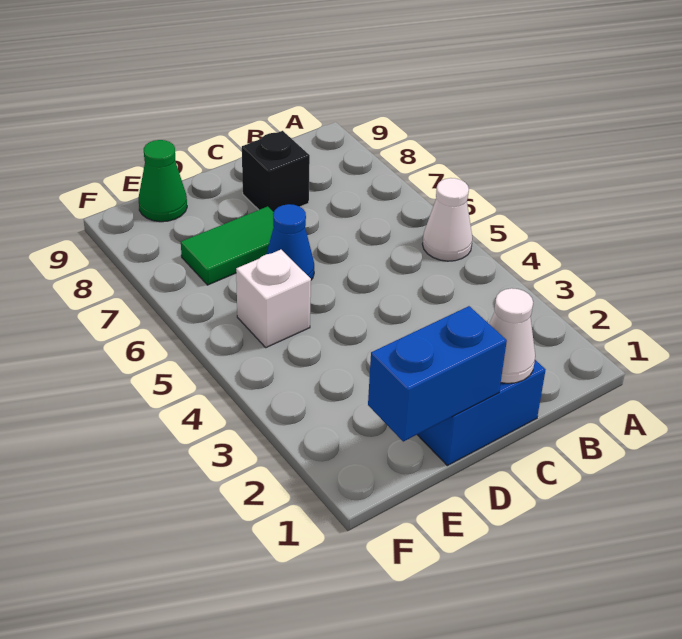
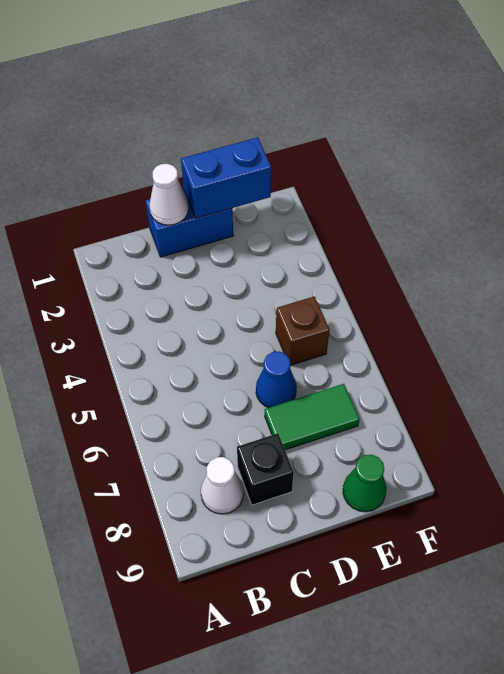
white cone A5 level 1 -> white cone B8 level 1
white brick E5 level 1 -> brown brick E5 level 1

